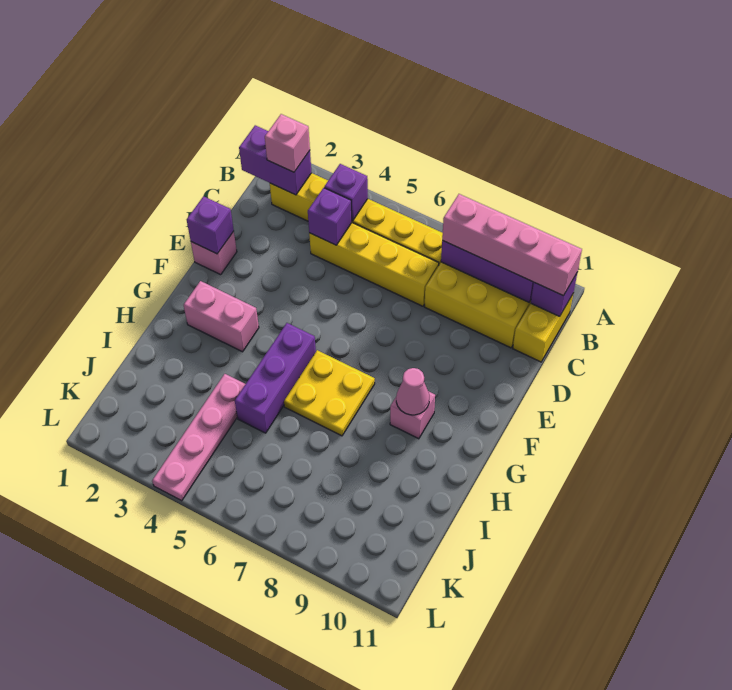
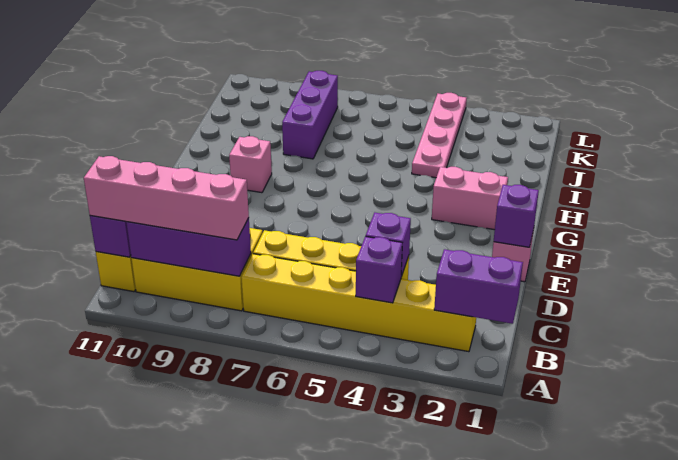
pink brick B2 level 3 -> none
purple brick G5:I5 level 1 -> purple brick I8:K8 level 1
yellow plate G6:H7 level 1 -> none
pink cone G9 level 2 -> none

